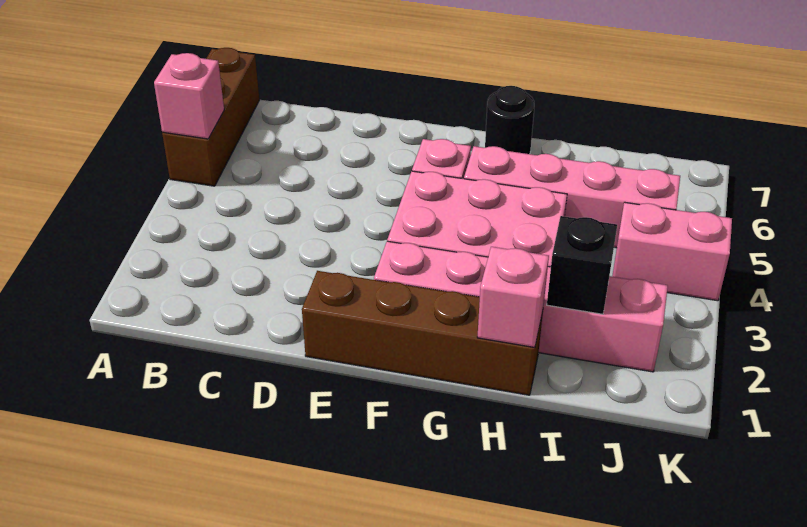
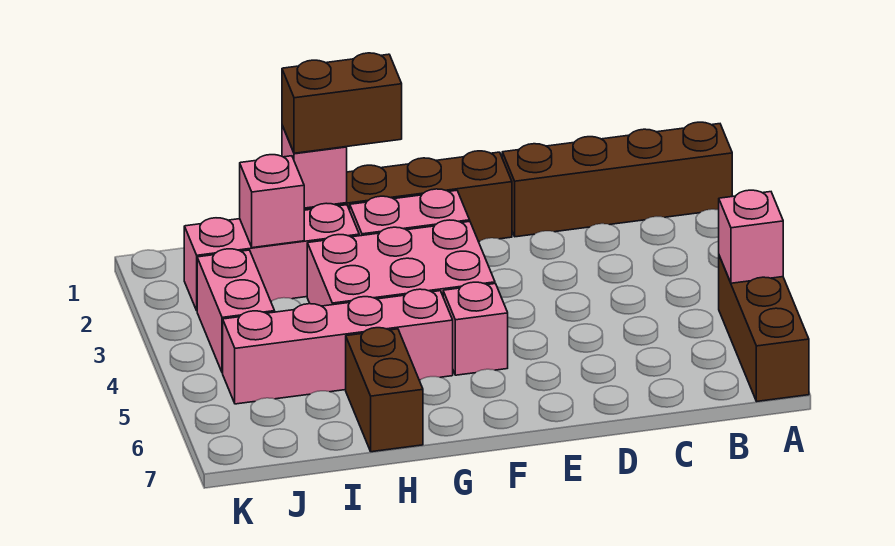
none -> brown brick A1:D1 level 1
none -> brown brick G1:H1 level 3
black round brick G7 level 1 -> none
none -> brown brick H6:H7 level 1
black brick I2 level 2 -> pink brick I2 level 2
pink brick J4:K4 level 1 -> pink brick J3:J4 level 1

